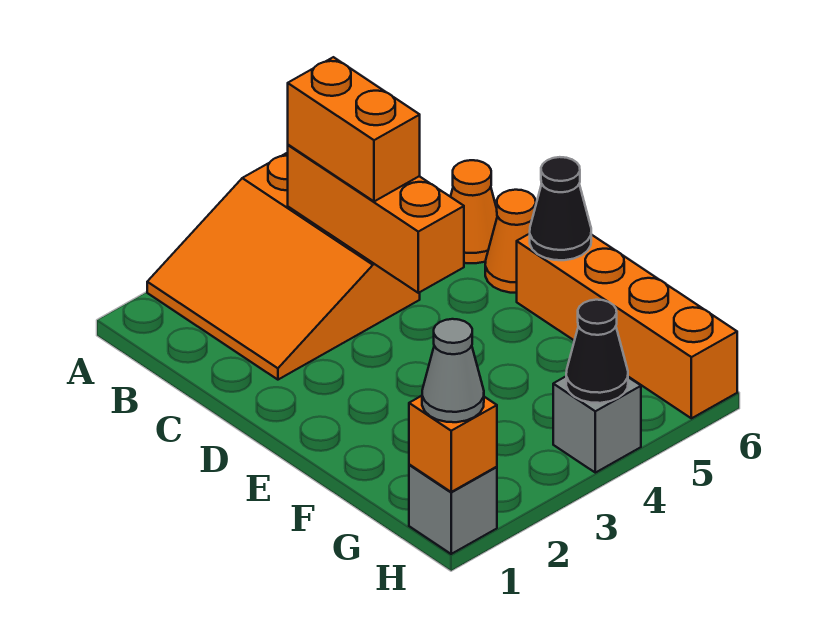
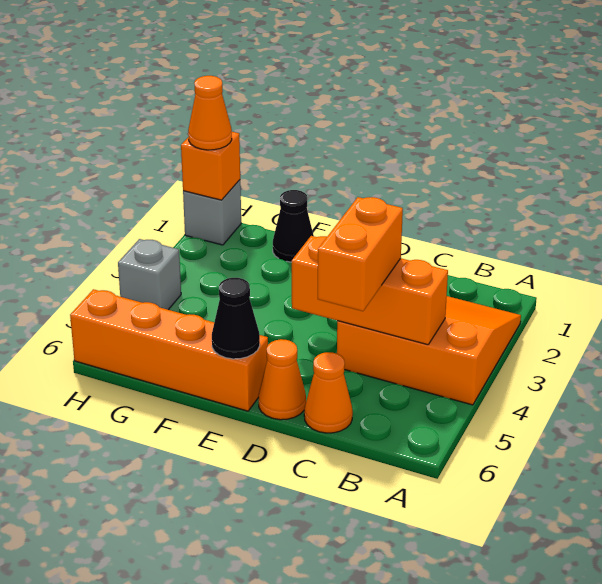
orange brick B4:C4 level 3 -> orange brick C4:C5 level 3
grey cone H1 level 3 -> orange cone H1 level 3
black cone H4 level 2 -> black cone F1 level 1

